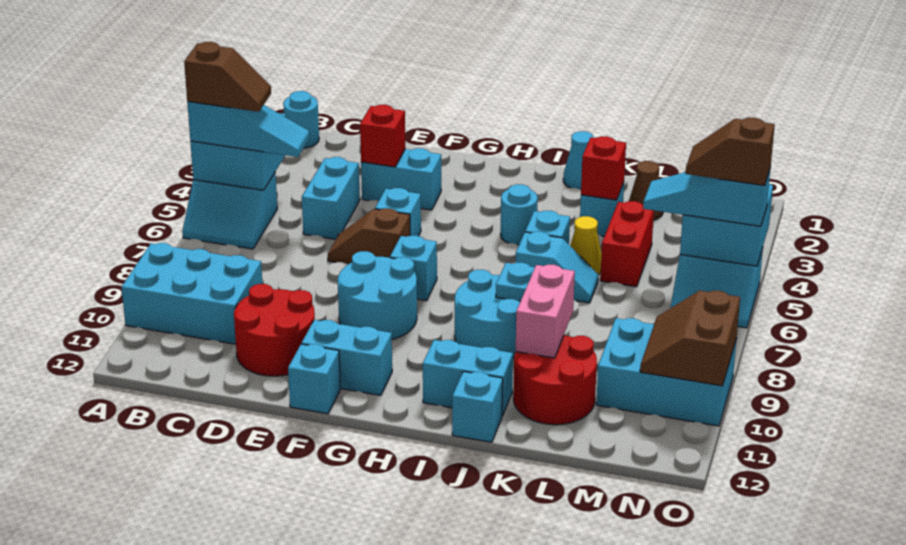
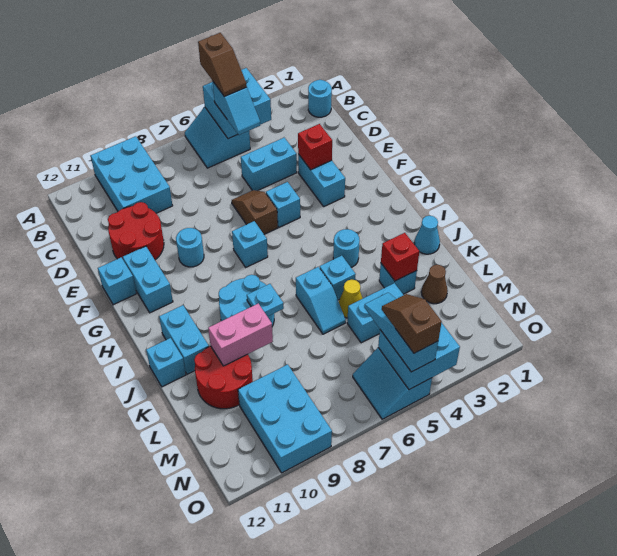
cyan slope A5:C5 level 3 top A -> cyan slope B5:C5 level 3 top B
cyan round brick F8:G9 level 1 -> cyan round brick F9 level 1
red brick L4:L5 level 1 -> cyan brick L4:L5 level 1
brown slope N9:O10 level 2 top O -> none

